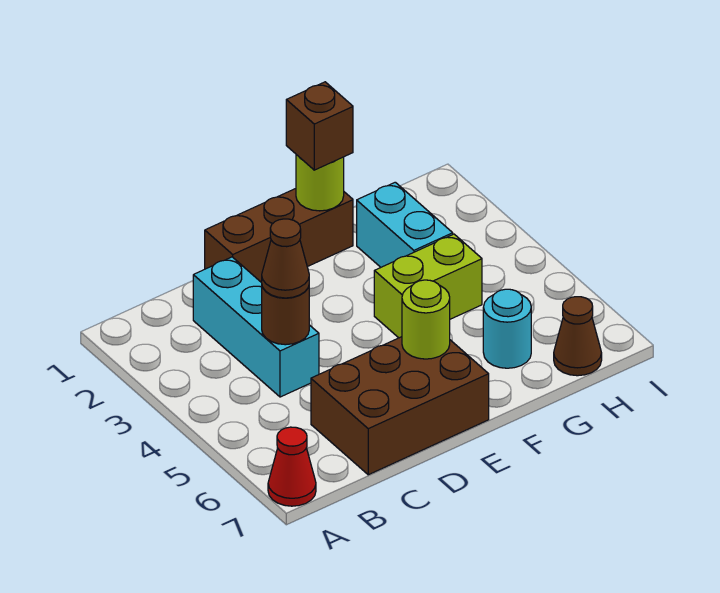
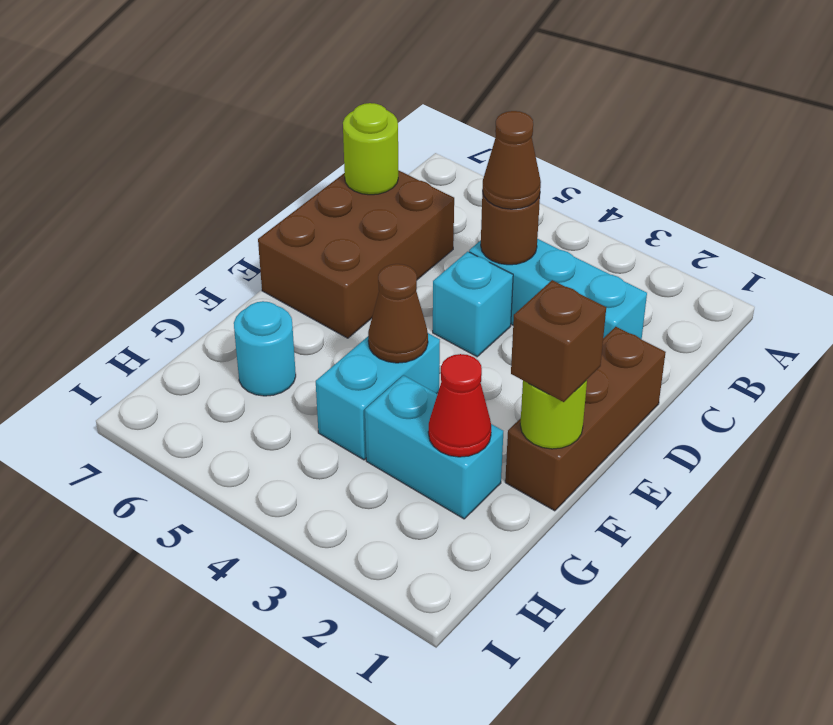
red cone A7 level 1 -> red cone G2 level 2
none -> cyan brick D4 level 1
lime round brick E6 level 2 -> lime round brick C7 level 2
lime brick F4:G4 level 1 -> cyan brick F4:G4 level 1
brown cone H7 level 1 -> brown cone F4 level 2

